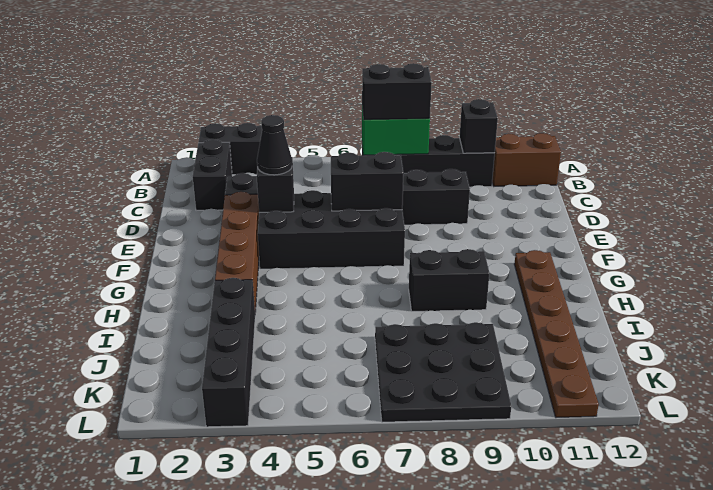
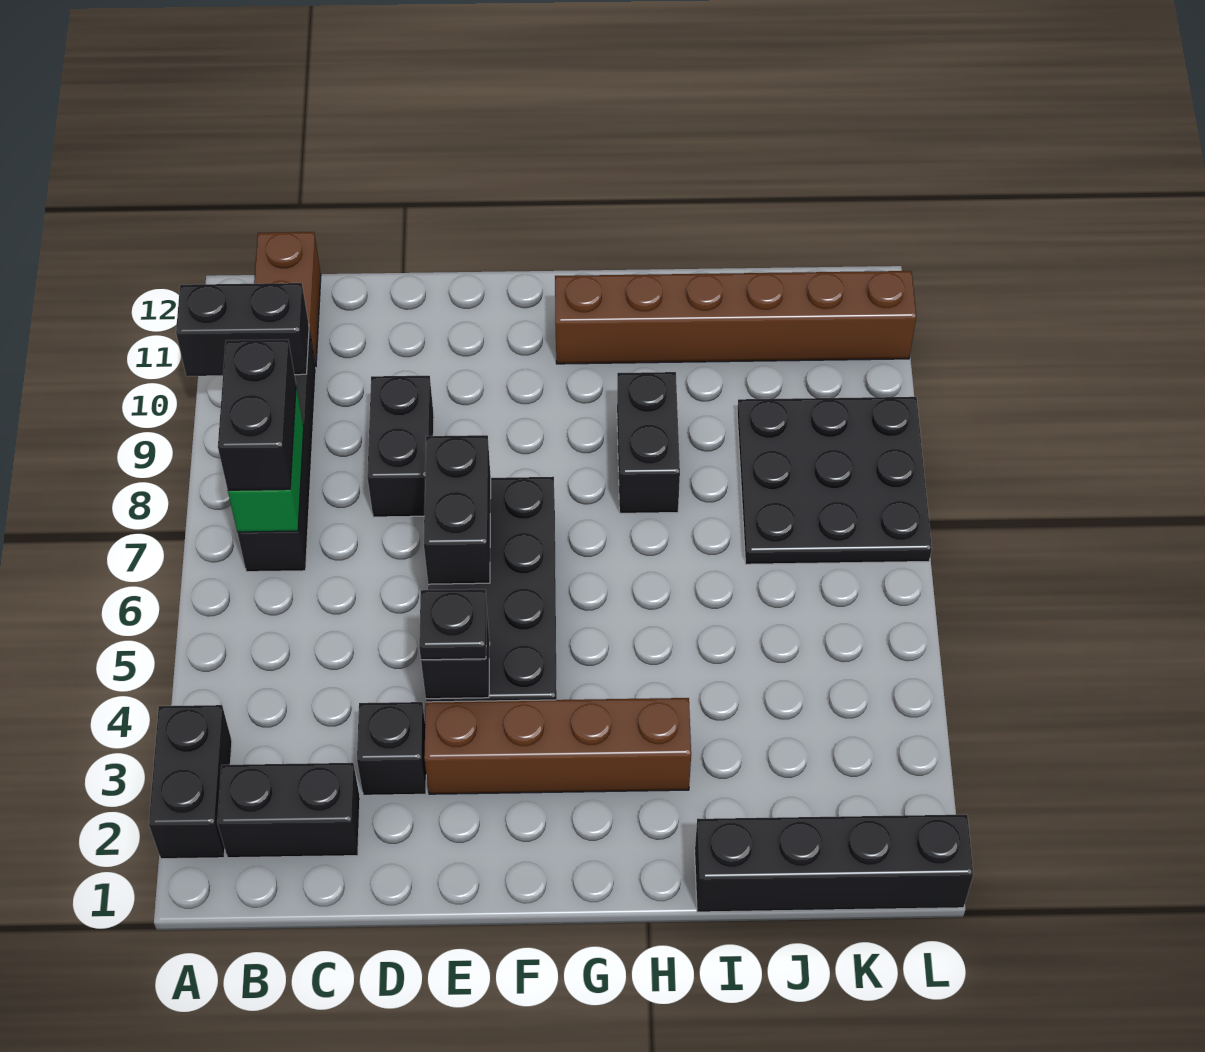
black brick B10 level 2 -> black brick A10:B10 level 2
black cone E4 level 3 -> black plate E4 level 3
brown plate G11:L11 level 1 -> brown brick G11:L11 level 1
black brick I3:L3 level 1 -> black brick I1:L1 level 1

